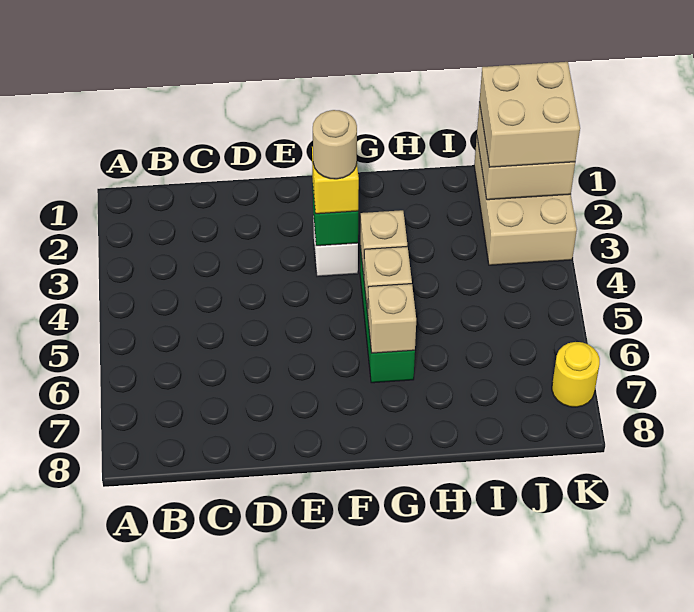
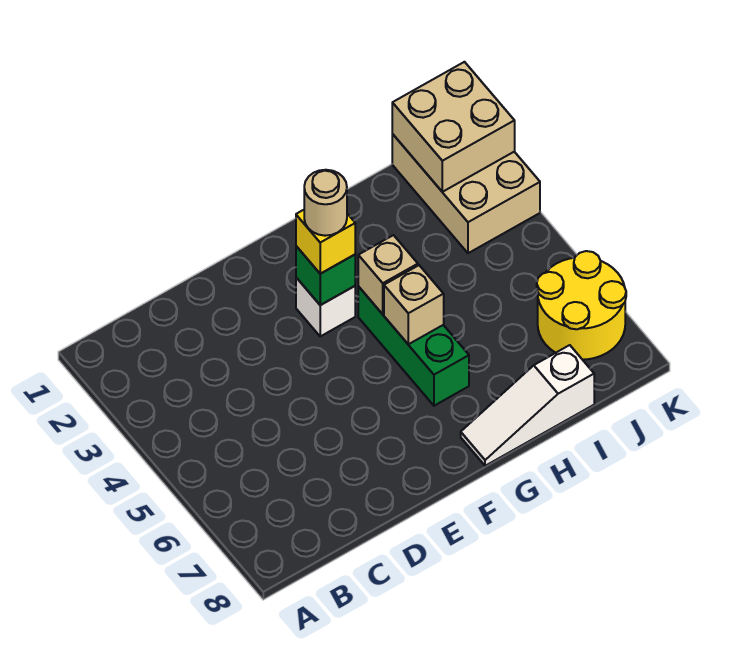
tan brick G6 level 2 -> none
none -> white slope G8:I8 level 1 top I
tan brick J1:K2 level 3 -> none
yellow round brick K7 level 1 -> yellow round brick J6:K7 level 1

